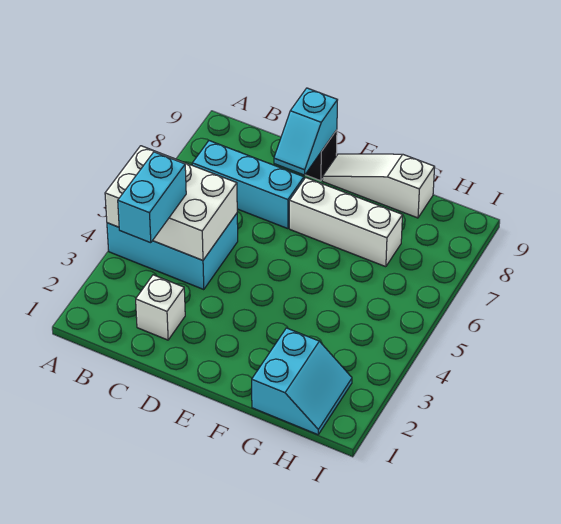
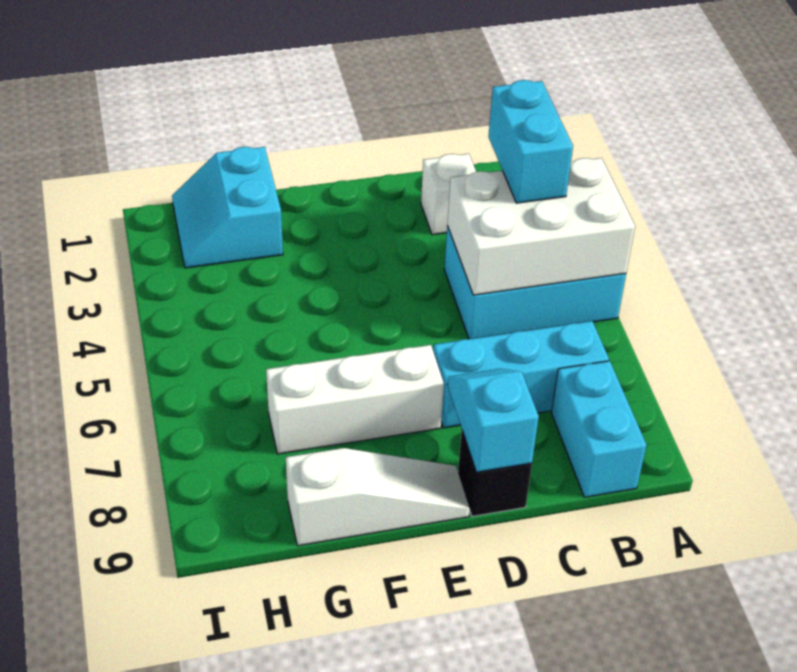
none -> cyan brick B8:B9 level 1

